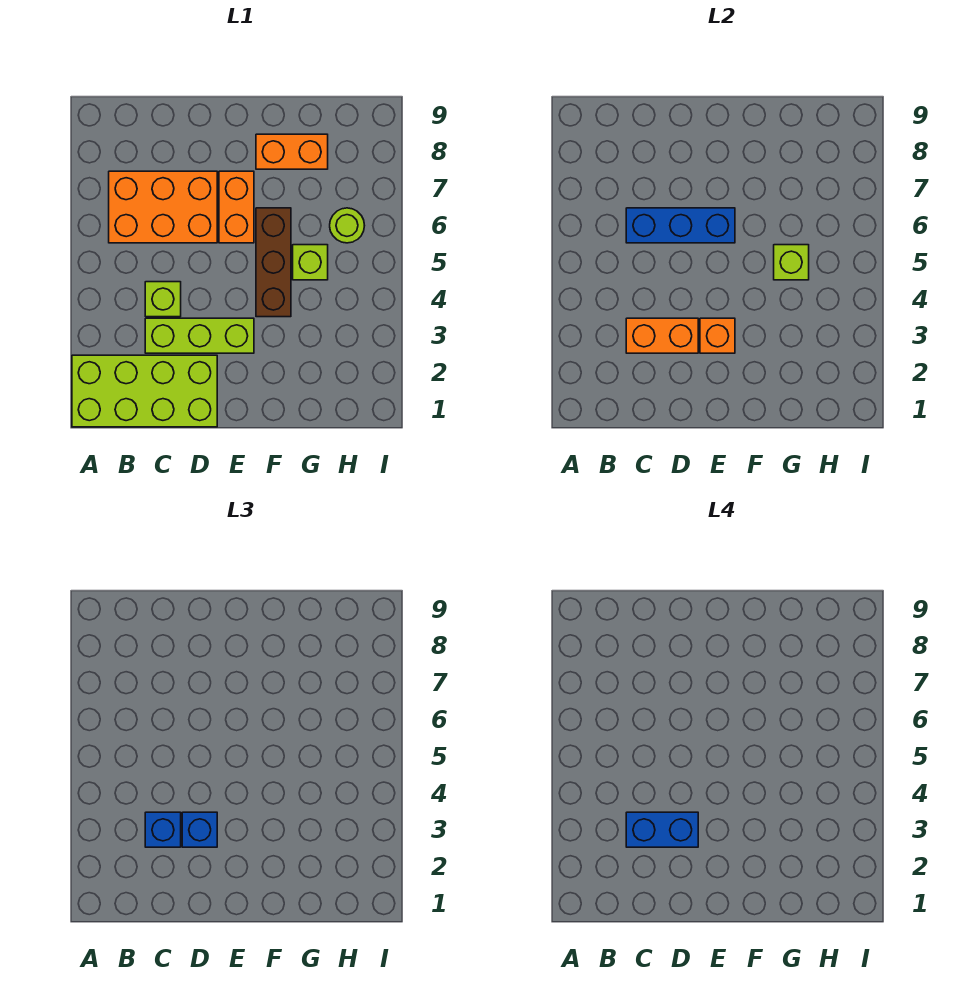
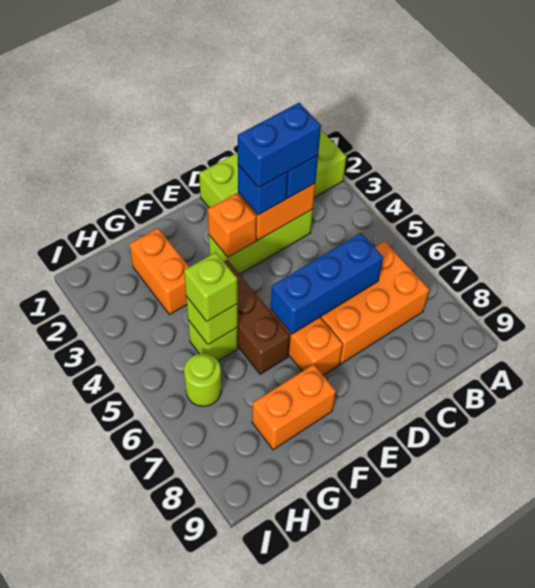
lime brick C4 level 1 -> lime brick G5 level 3
none -> orange brick G2:G3 level 1

